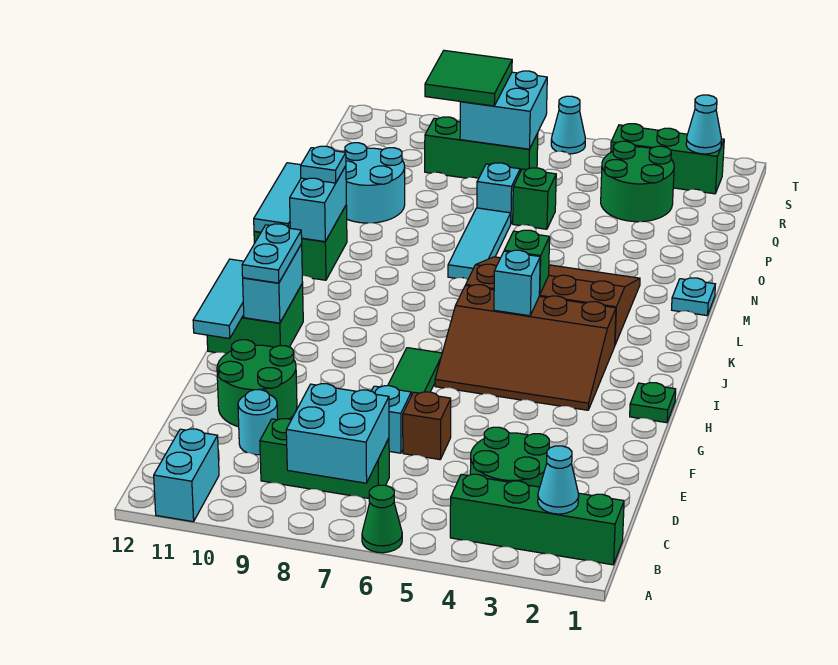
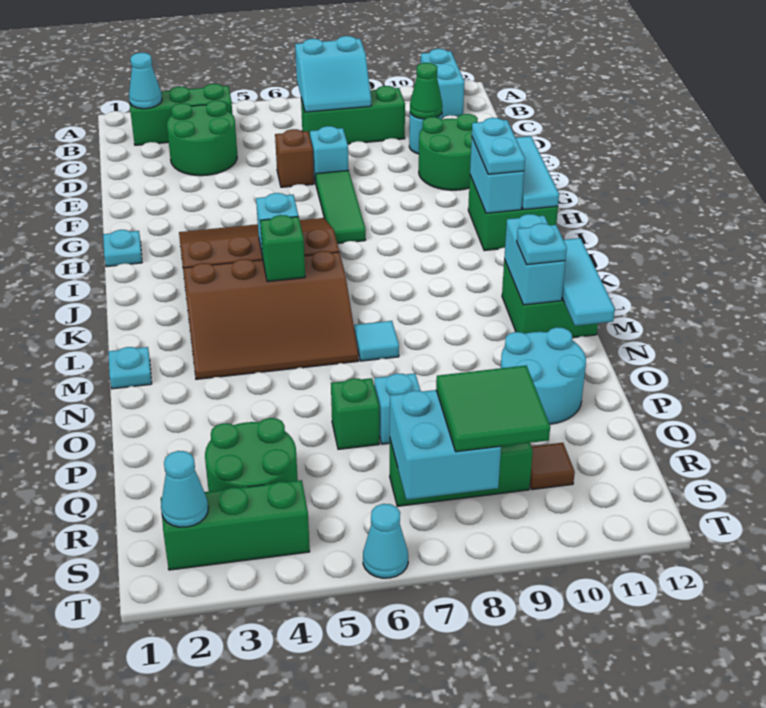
green cone A6 level 1 -> green cone D10 level 2
green brick B1:B4 level 1 -> green brick B2:B4 level 1
cyan brick B7:C8 level 2 -> cyan slope B7:C8 level 2 top B
green plate H1 level 1 -> cyan plate H1 level 1
cyan tile M7:O7 level 1 -> cyan tile M7 level 1
none -> brown tile R10 level 1

